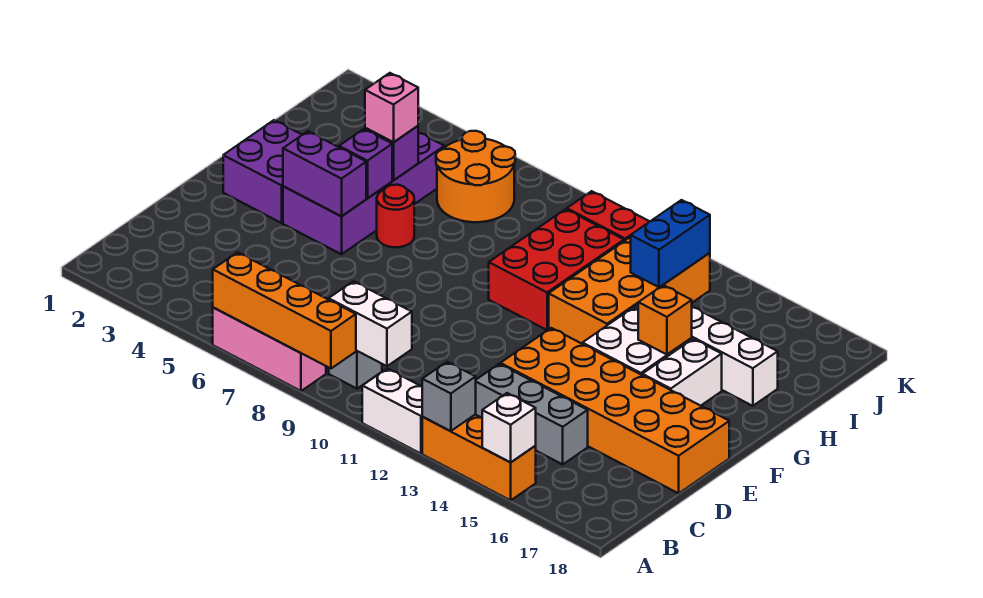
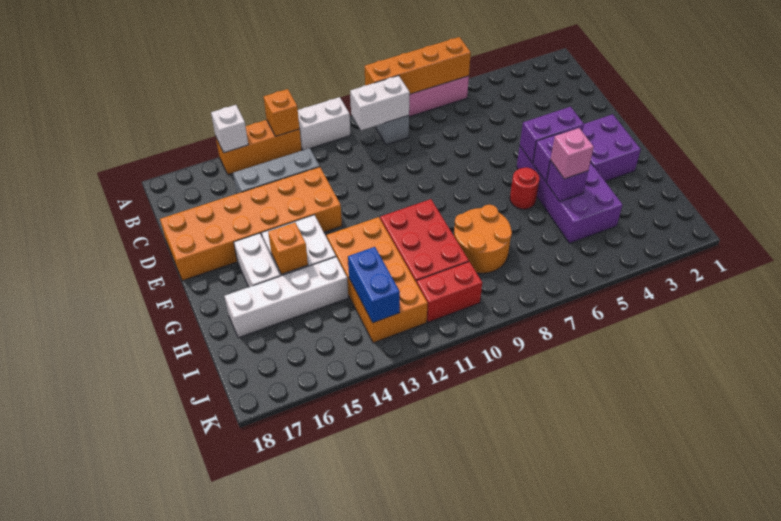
grey brick A13 level 2 -> orange brick A13 level 2
orange round brick I6:J7 level 1 -> orange round brick H8:I9 level 1

